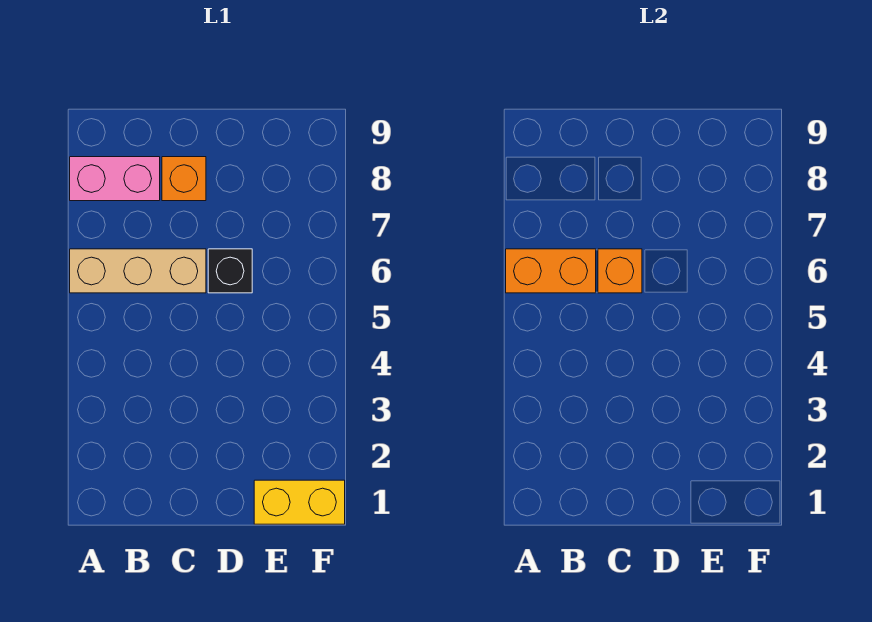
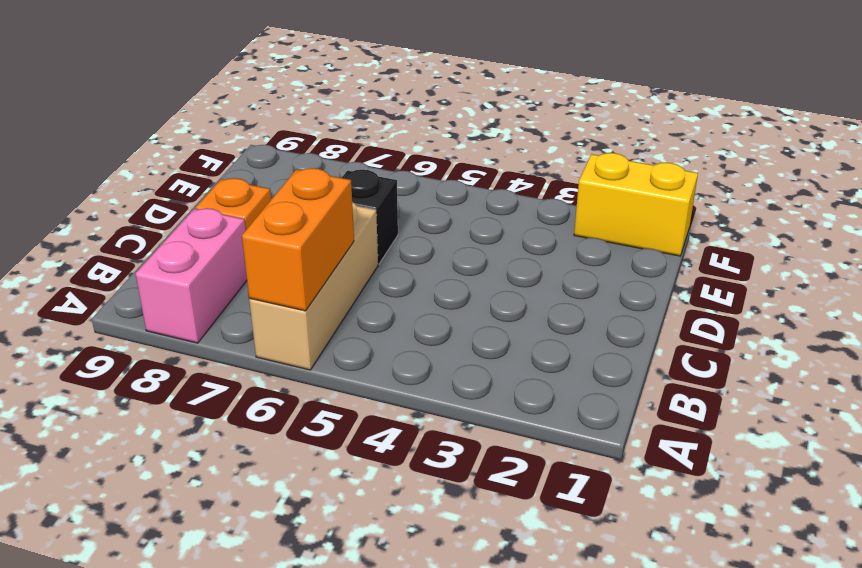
orange brick C6 level 2 -> none
yellow brick E1:F1 level 1 -> yellow brick F1:F2 level 1

